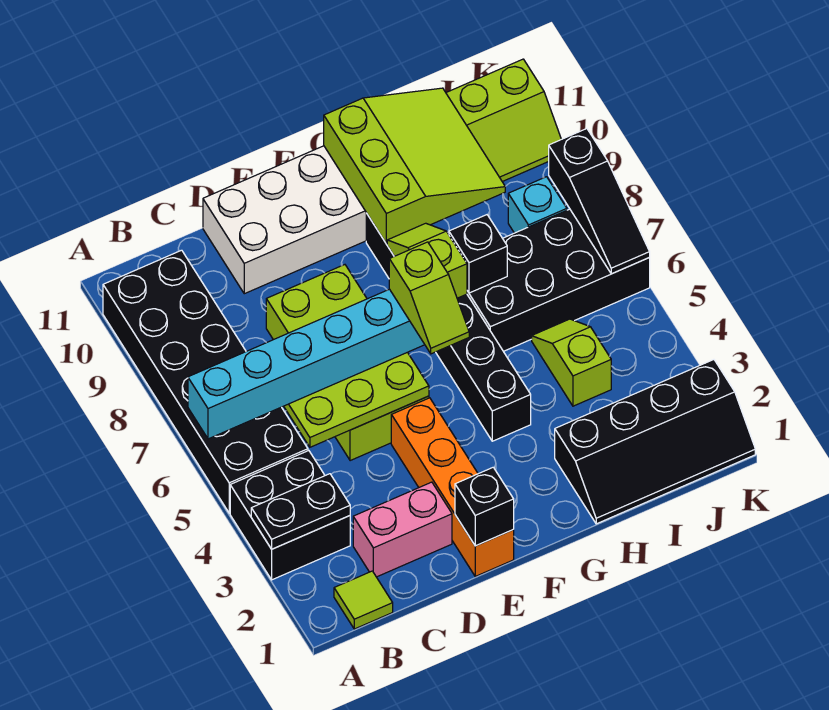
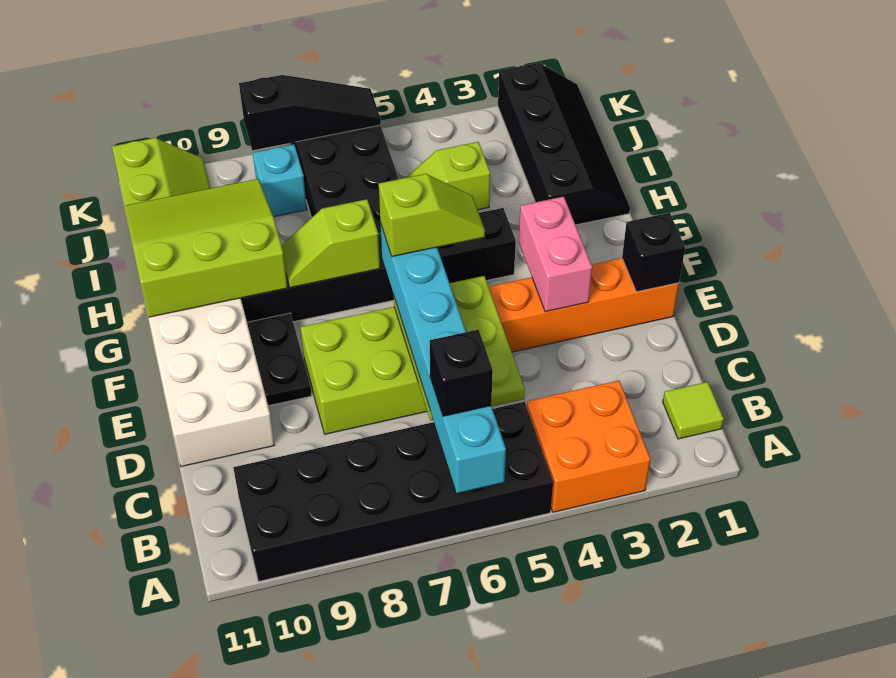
black brick A3:B4 level 1 -> orange brick A3:B4 level 1
black plate A3:B3 level 2 -> black plate E9:F9 level 1
pink brick C2:D2 level 1 -> pink brick E3:F3 level 2
black brick H7 level 2 -> black brick B6 level 4

